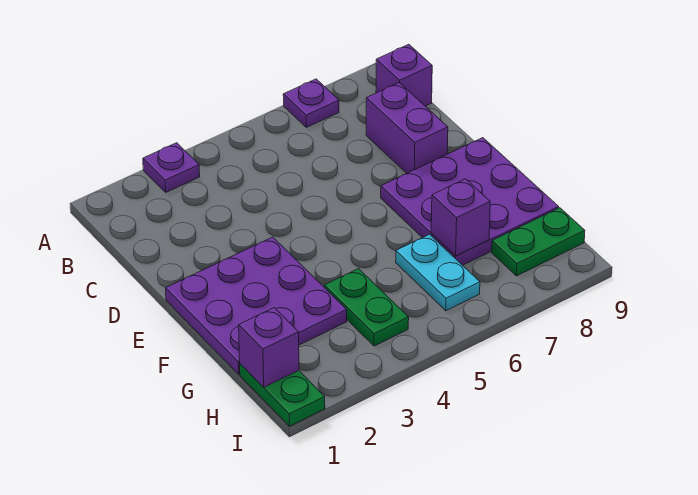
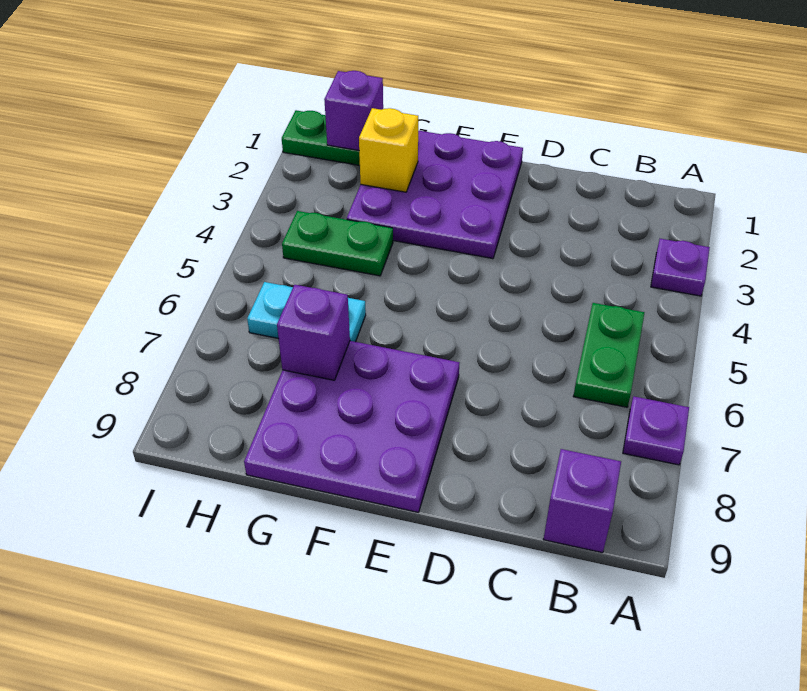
purple brick C8:D8 level 1 -> none
none -> yellow brick G2 level 2
green plate H8:H9 level 1 -> green plate B5:B6 level 1

